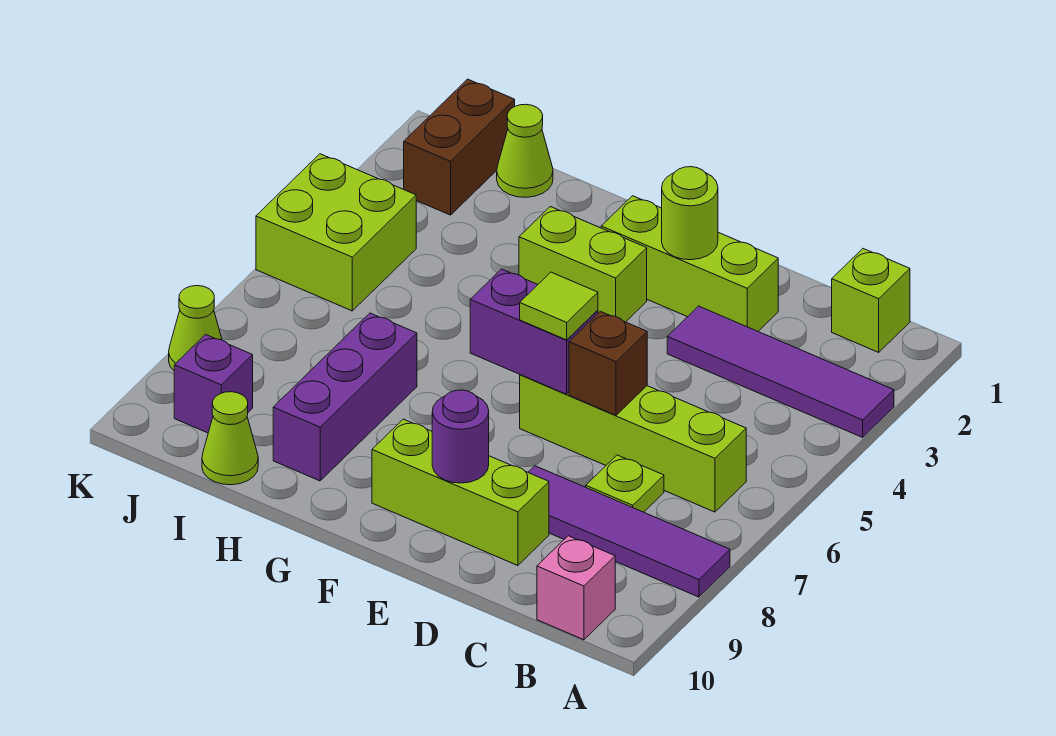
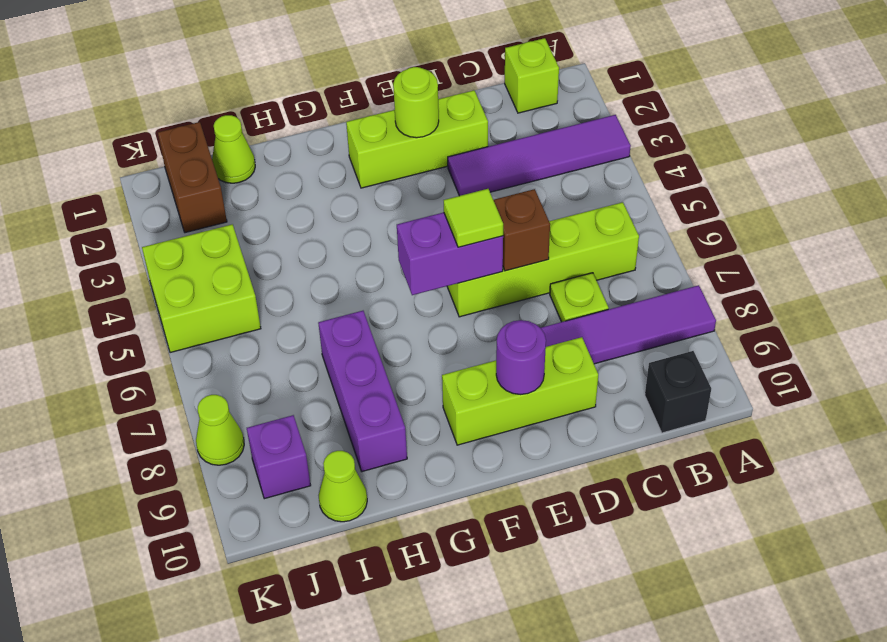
pink brick B10 level 1 -> black brick B10 level 1
lime brick F3:G3 level 1 -> none

